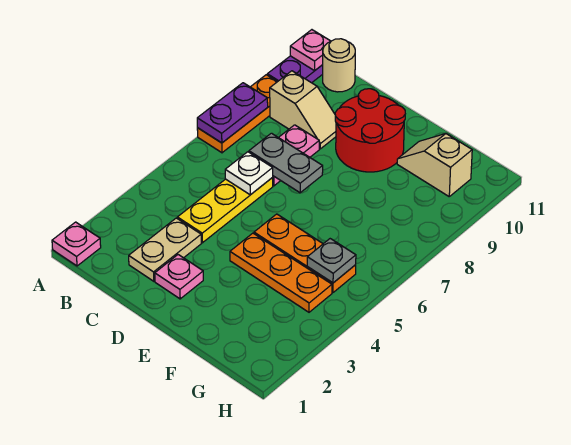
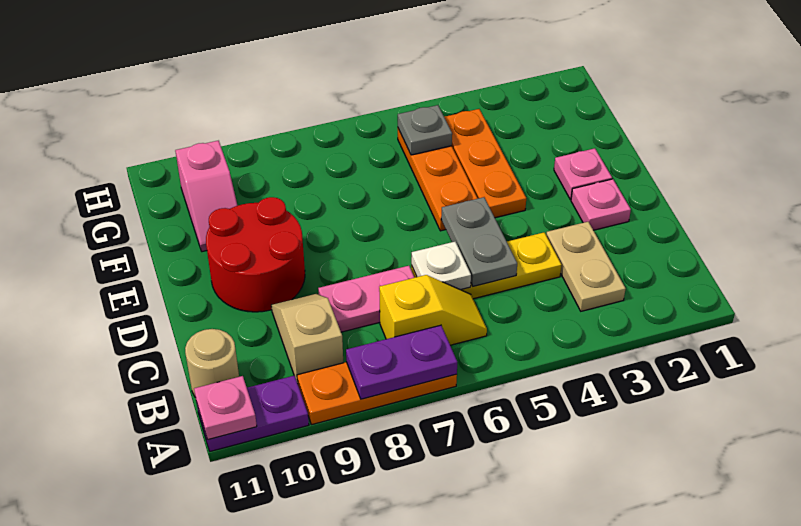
pink plate A1 level 1 -> pink plate E2 level 1
none -> yellow slope B6:B7 level 1 top 7
tan plate C2:C3 level 1 -> tan plate B3:C3 level 1
grey plate C7:D7 level 2 -> grey plate C5:D5 level 2
tan slope F10:G10 level 1 top G -> pink slope F10:G10 level 1 top G

